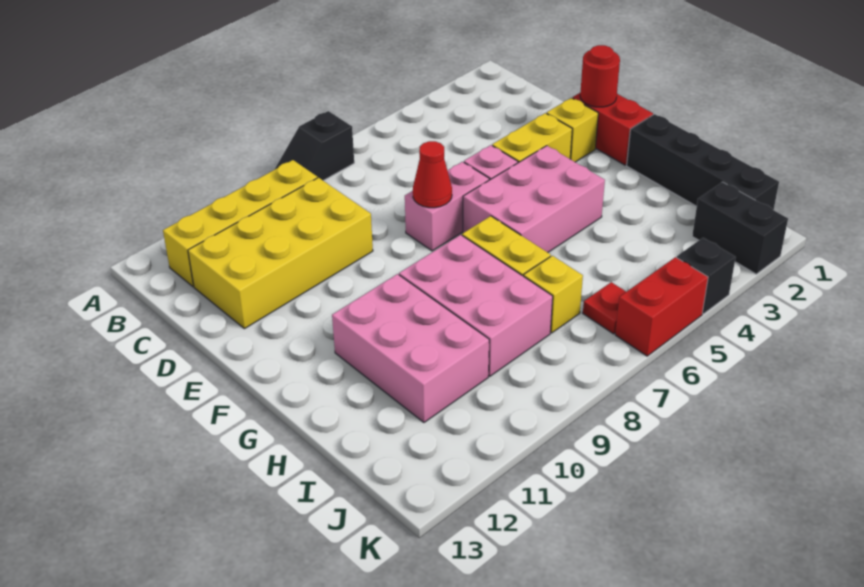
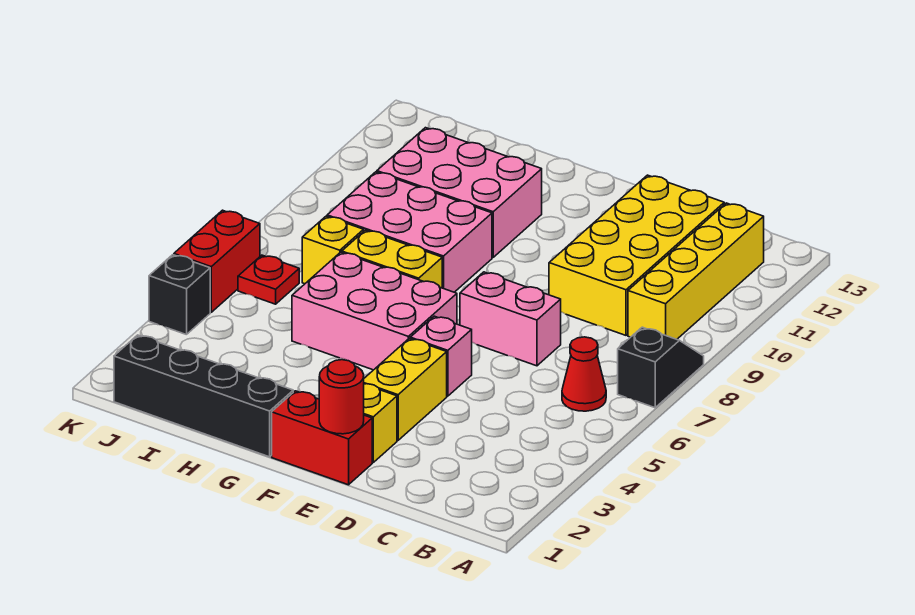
pink brick E6:E7 level 1 -> pink brick D7:E7 level 1
red cone E7 level 2 -> red cone B6 level 1
pink brick F4:G6 level 1 -> pink brick F5:H6 level 1
black brick J2:K2 level 1 -> none

